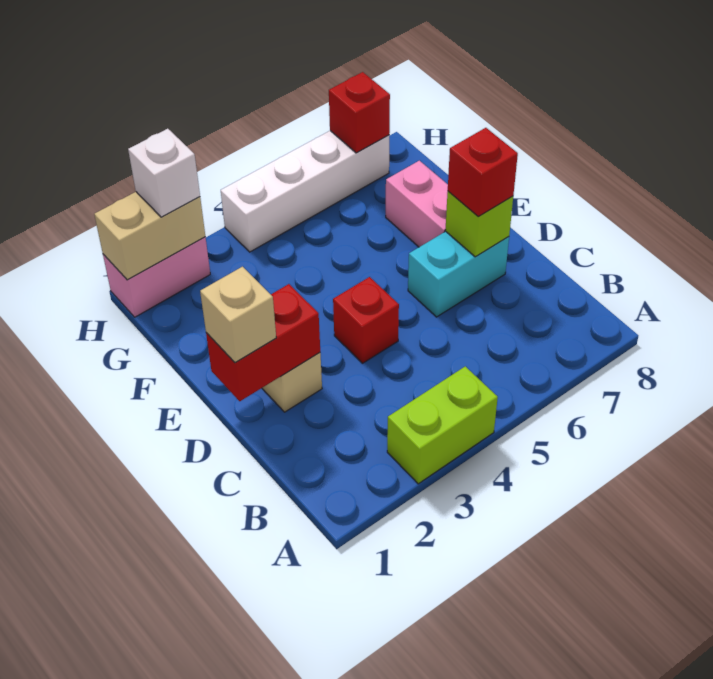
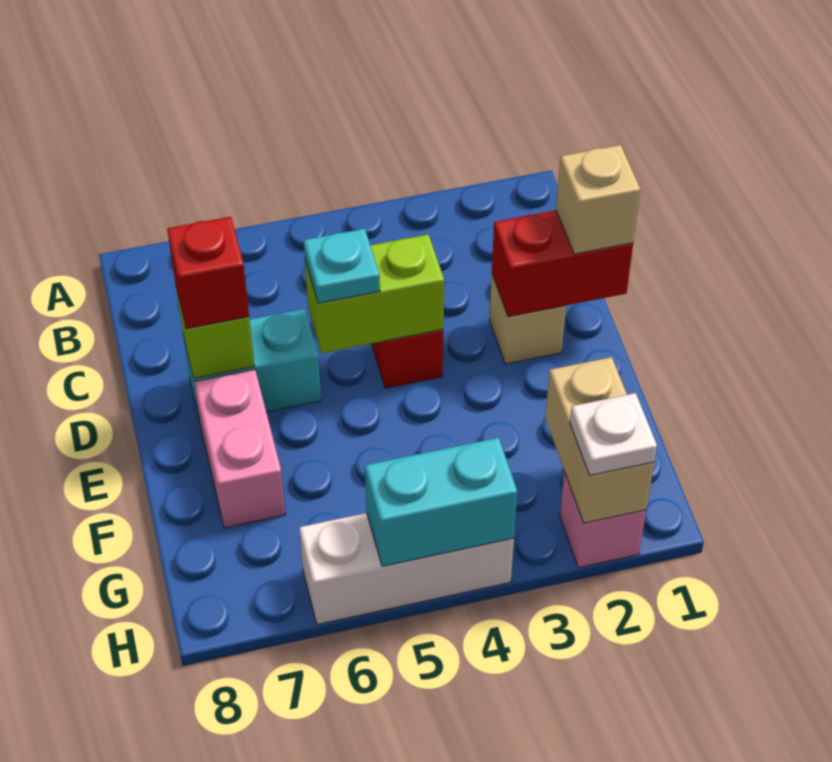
lime brick A3:A4 level 1 -> lime brick D4:D5 level 2
none -> cyan plate D5 level 3
pink brick H1:H2 level 1 -> pink brick H2 level 1
tan brick H1:H2 level 2 -> tan brick G2:H2 level 2
white brick H2 level 3 -> white plate H2 level 3
white brick H4:H7 level 1 -> white brick H4:H6 level 1
none -> cyan brick H4:H5 level 2
red brick H7 level 2 -> none

